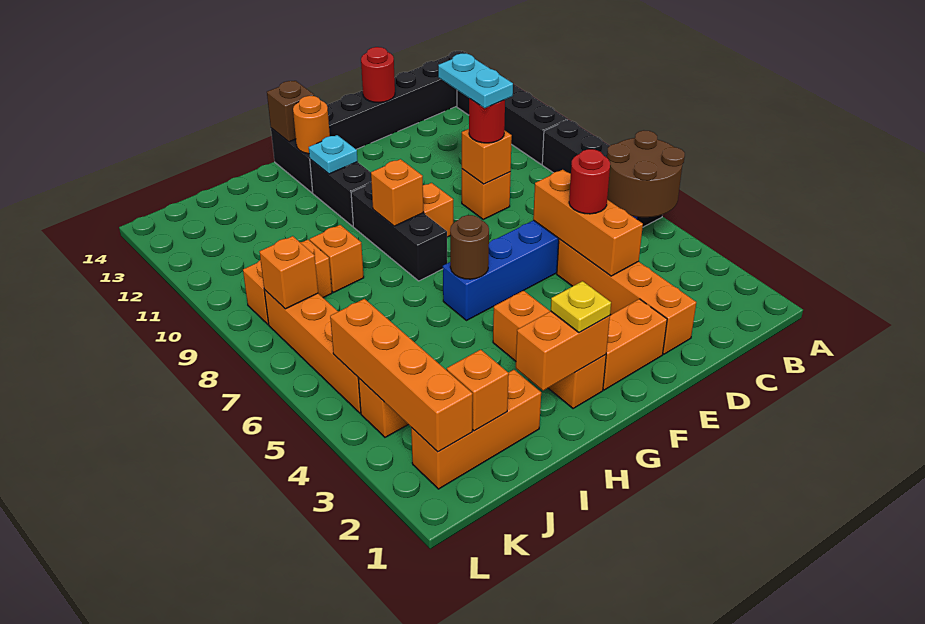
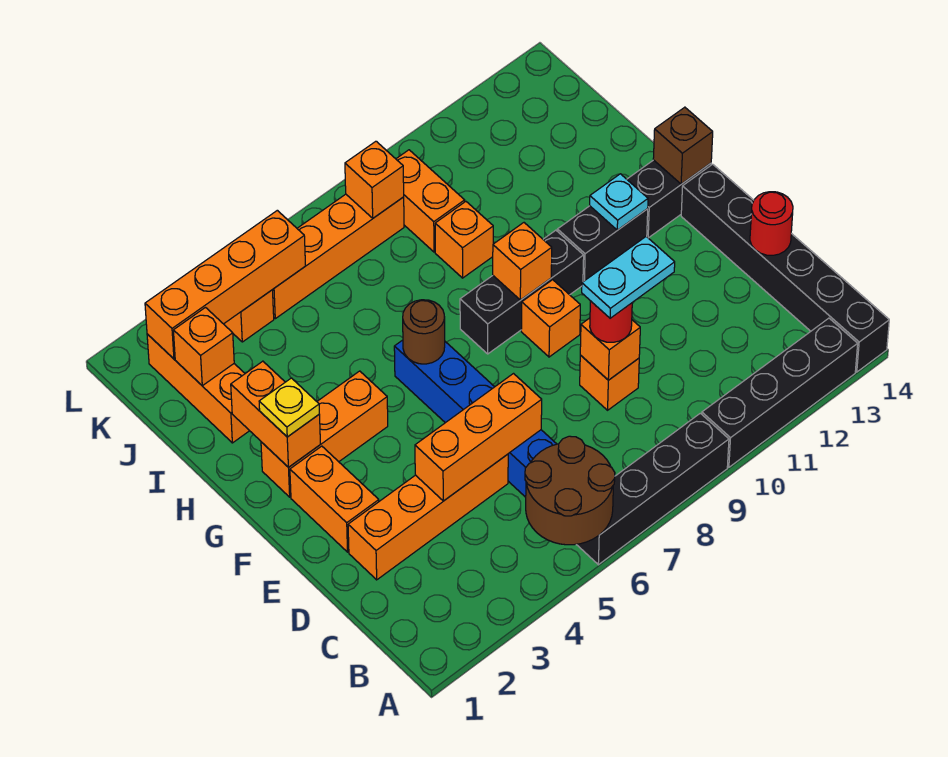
red round brick D5 level 3 -> none
orange round brick G13 level 2 -> none

